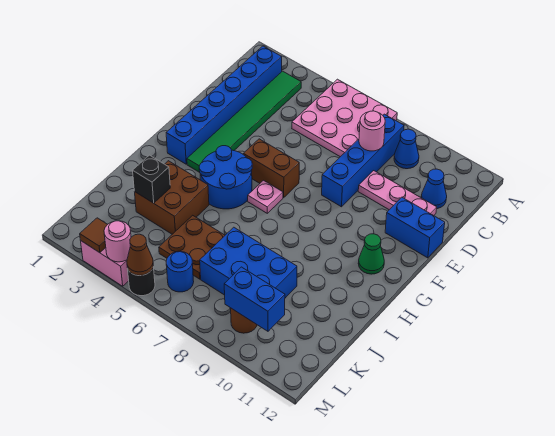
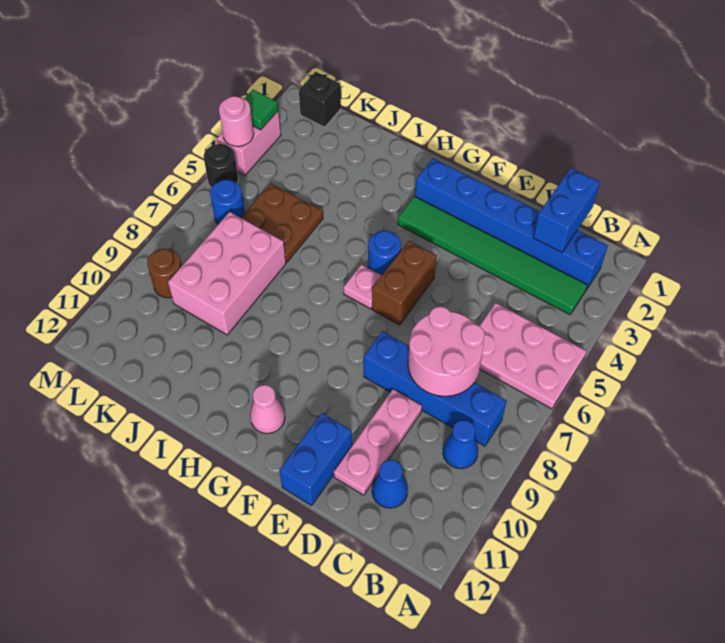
pink plate A5:C7 level 1 -> pink plate A5:C6 level 1
pink round brick C8 level 2 -> pink round brick C7:D8 level 2
blue round brick G4:H5 level 1 -> blue round brick G5 level 1
green cone G11 level 1 -> pink cone G11 level 1
brown brick I3:J4 level 1 -> none
black brick J3 level 2 -> black brick L1 level 1
blue brick J7:K9 level 1 -> pink brick J7:K9 level 1
blue brick L9:L10 level 2 -> blue brick C1:C2 level 2
brown tile M3 level 2 -> green tile M3 level 2
brown cone M5 level 2 -> none

